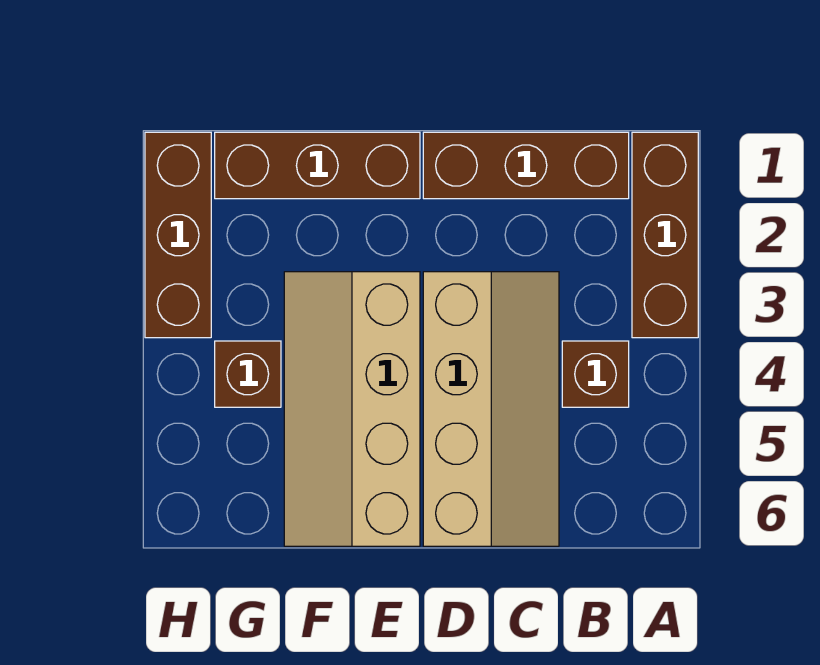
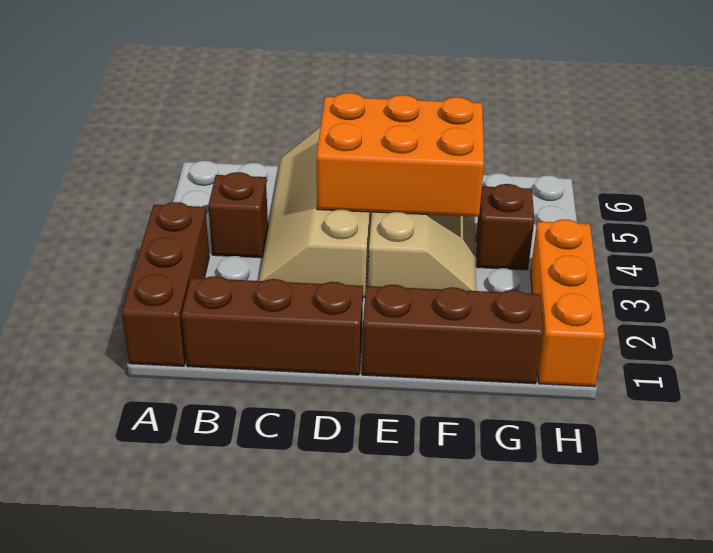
none -> orange brick D4:F5 level 2
brown brick H1:H3 level 1 -> orange brick H1:H3 level 1

